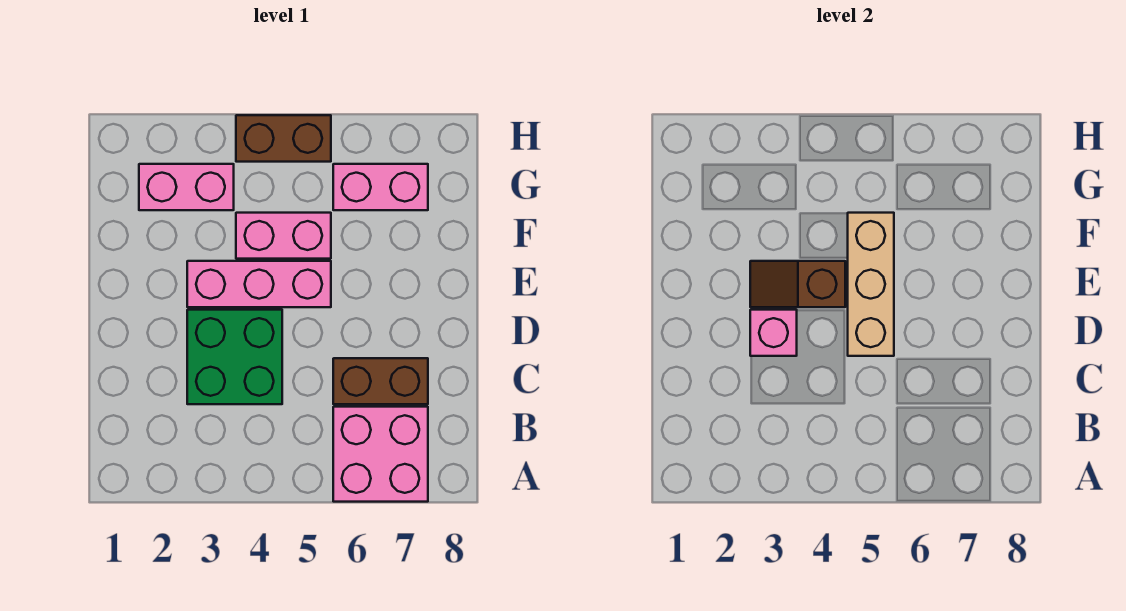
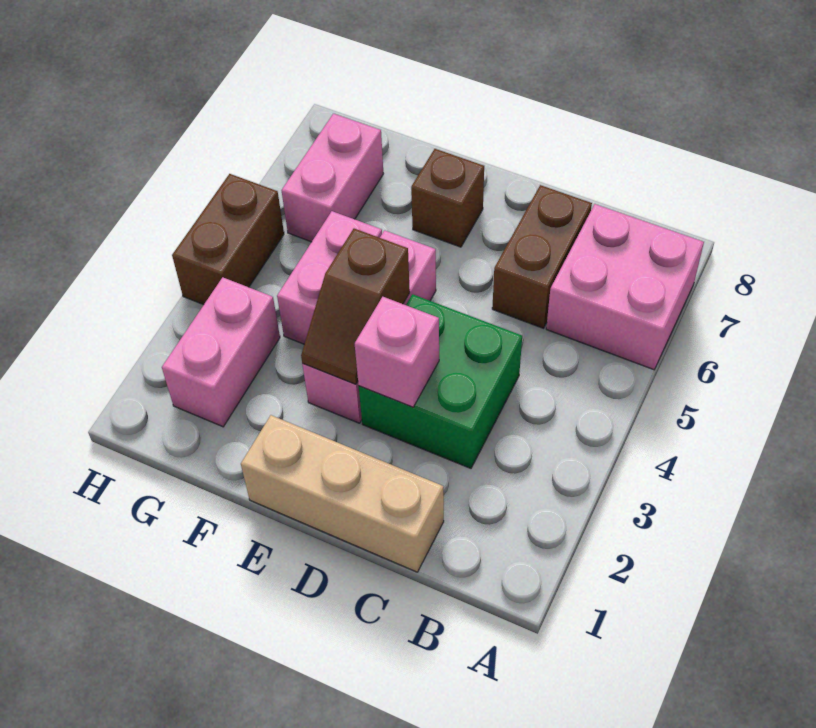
tan brick D5:F5 level 2 -> tan brick C1:E1 level 1
none -> brown brick E7 level 1

